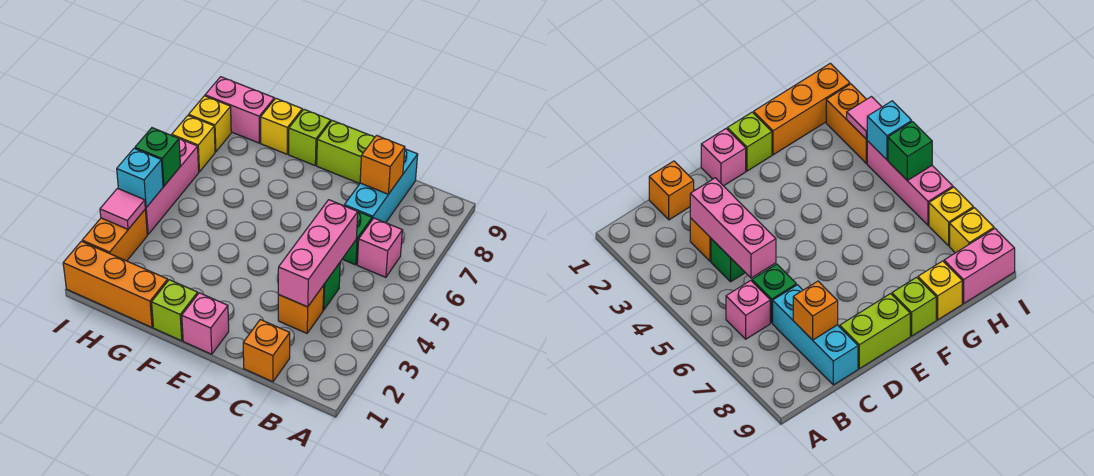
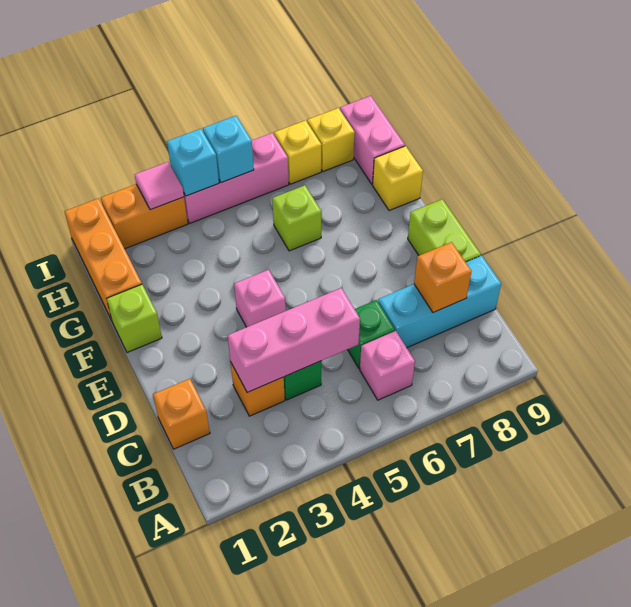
pink brick E1 level 1 -> pink brick E4 level 1
lime brick F9 level 1 -> lime brick G6 level 1
green brick I5 level 2 -> cyan brick I5 level 2

